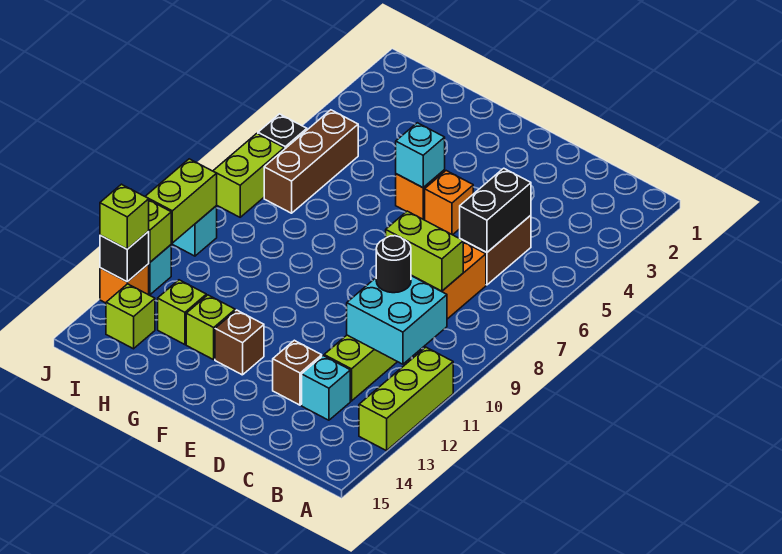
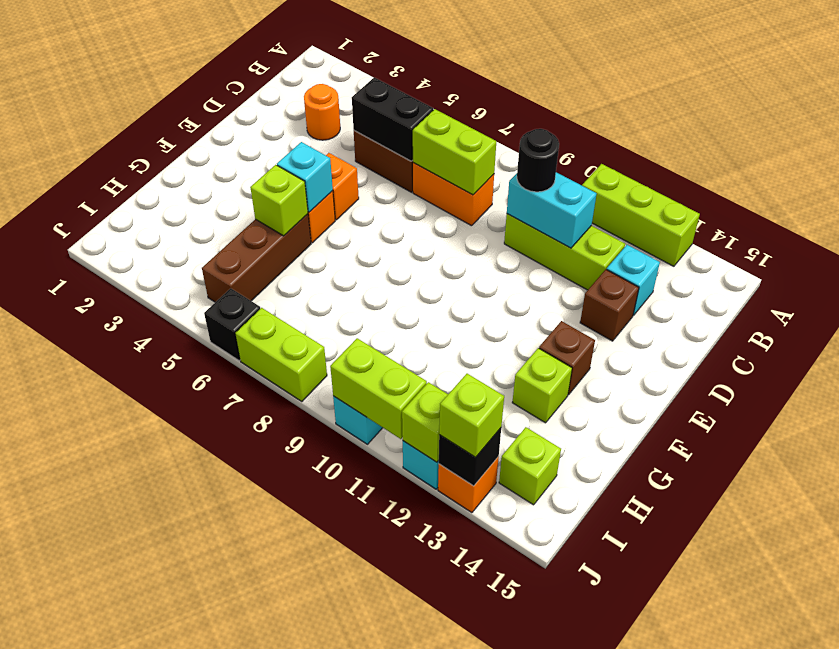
cyan brick B10:C11 level 2 -> cyan brick C10:C11 level 2
none -> orange round brick C3 level 1
lime brick C8:D8 level 2 -> lime brick C7:C8 level 2
lime brick H13 level 1 -> lime brick G5 level 2
brown brick I5:I7 level 1 -> brown brick G5:I5 level 1

